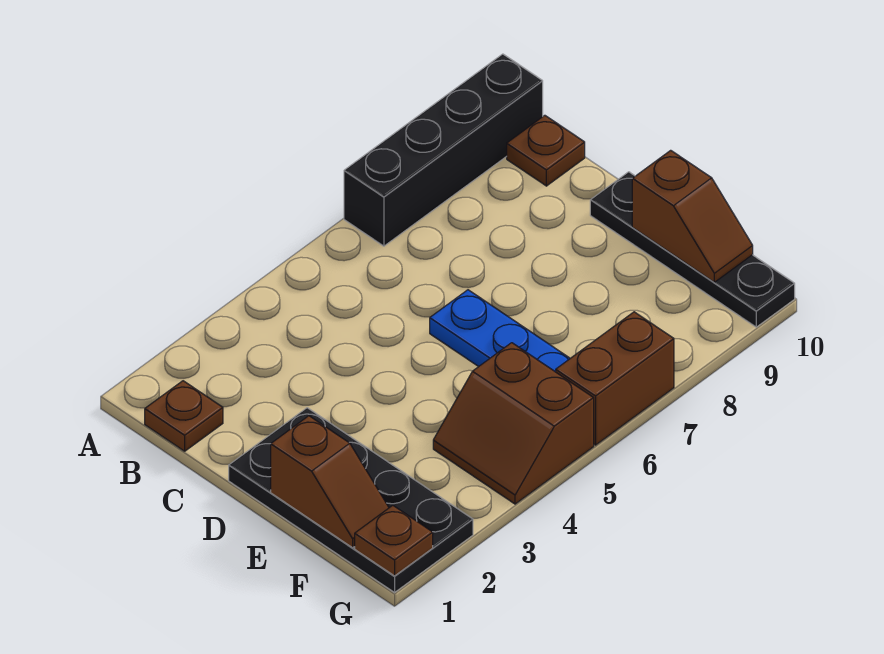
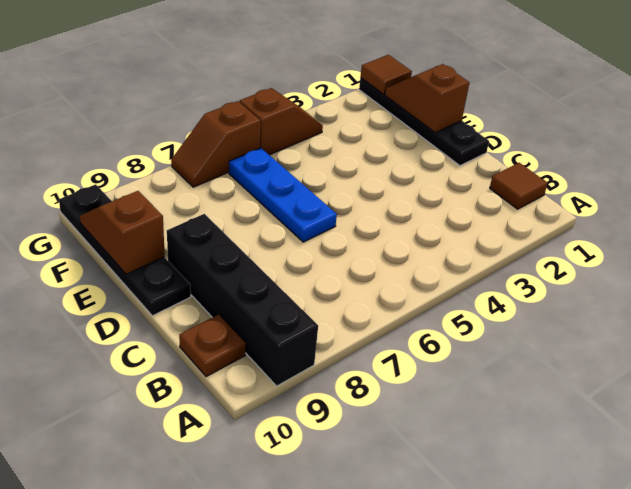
black brick A7:A10 level 1 -> black brick A9:D9 level 1
brown plate B1 level 1 -> brown tile B1 level 1
black plate D1:G2 level 1 -> black plate D1:G1 level 1
brown slope F4:G5 level 1 top 5 -> brown slope G4:G5 level 1 top 5
brown plate G1 level 2 -> brown tile G1 level 2
brown brick G6:G7 level 1 -> brown slope G6:G7 level 1 top 6

